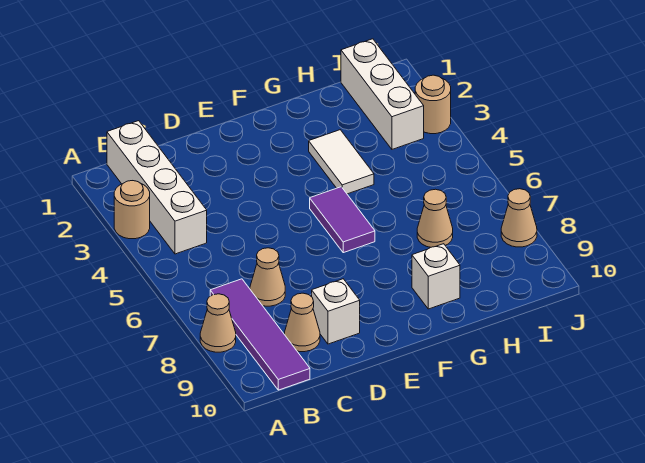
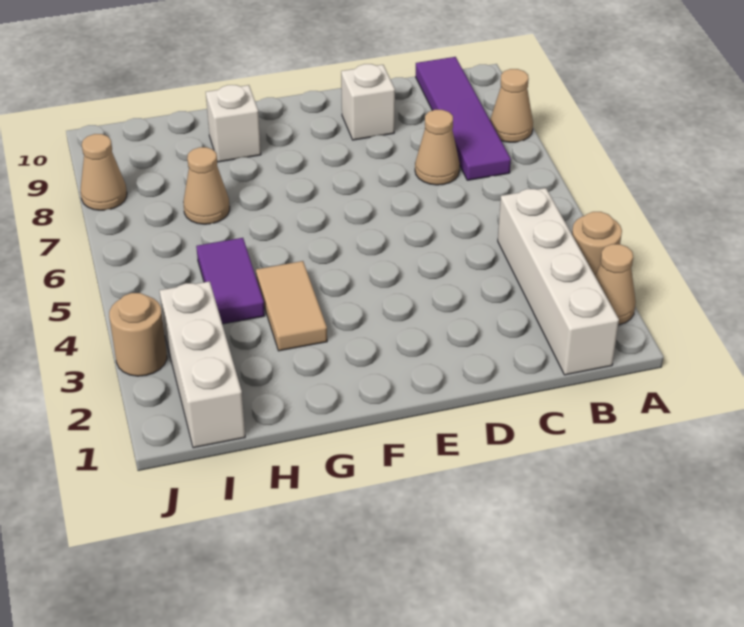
tan cone C9 level 1 -> tan cone A2 level 1
purple tile F5:F6 level 1 -> purple tile H4:H5 level 1
white tile G3:G4 level 1 -> tan tile G3:G4 level 1

